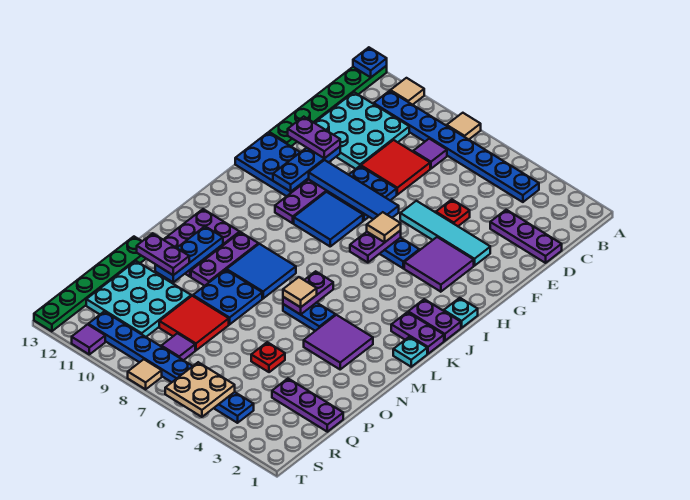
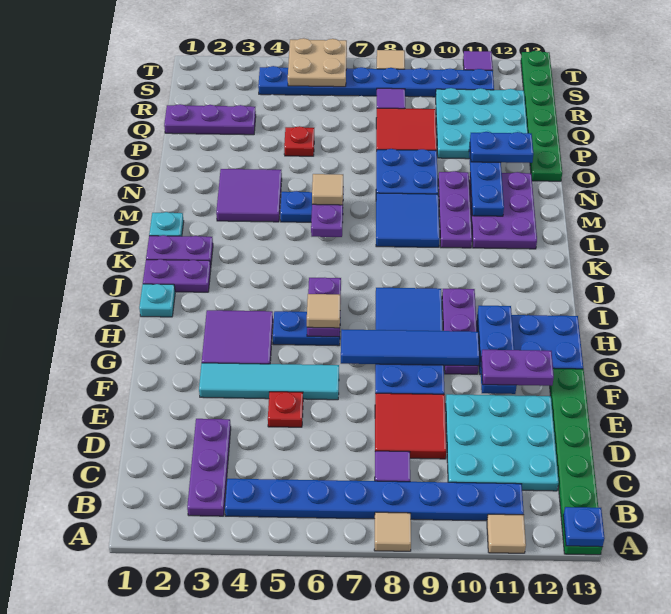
purple plate D1:D3 level 1 -> purple plate B3:D3 level 1
purple plate O11:O12 level 3 -> blue plate O11:O12 level 3

